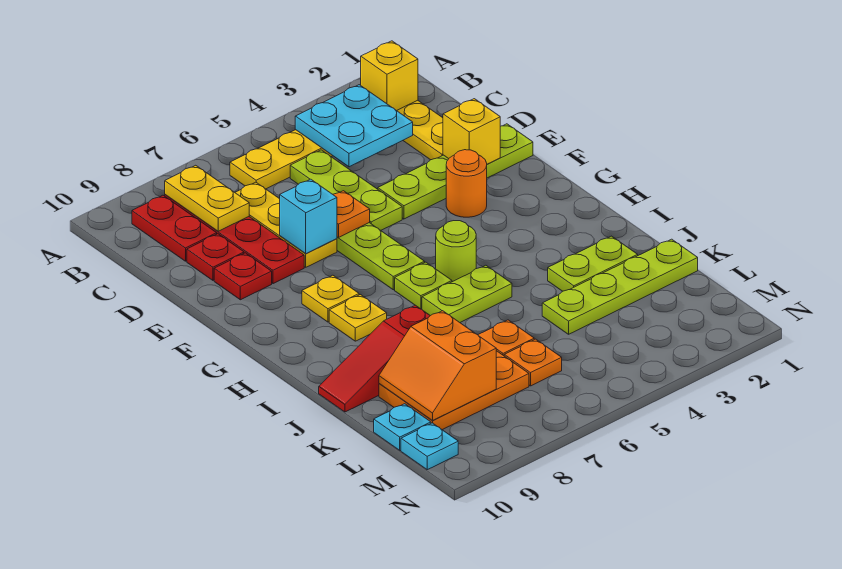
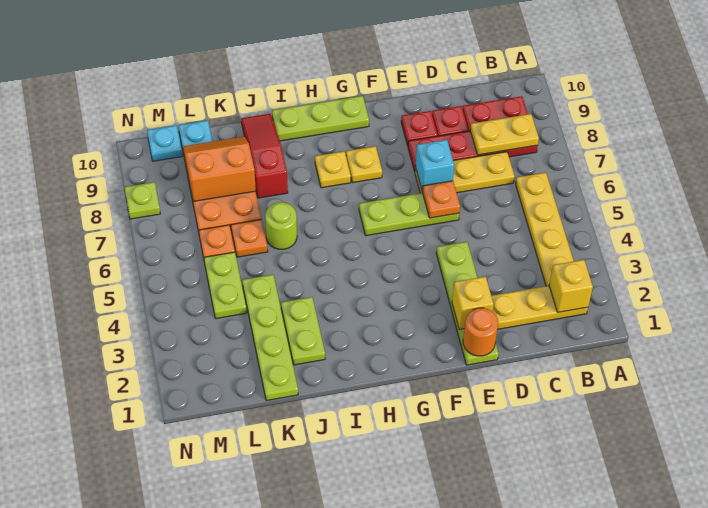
cyan plate B3:C4 level 2 -> none
lime plate C5:E5 level 1 -> lime plate G10:I10 level 1
orange round brick F3 level 1 -> orange round brick E1 level 2
lime round brick H5 level 1 -> lime round brick J6 level 1
lime plate H6 level 1 -> lime plate N8 level 1
lime plate I5:I6 level 1 -> lime plate L4:L5 level 1

